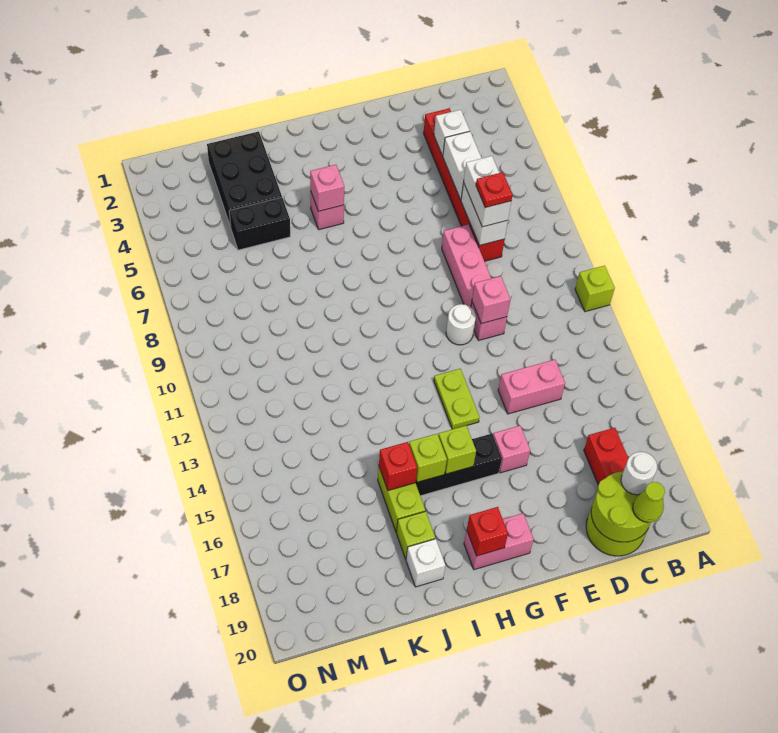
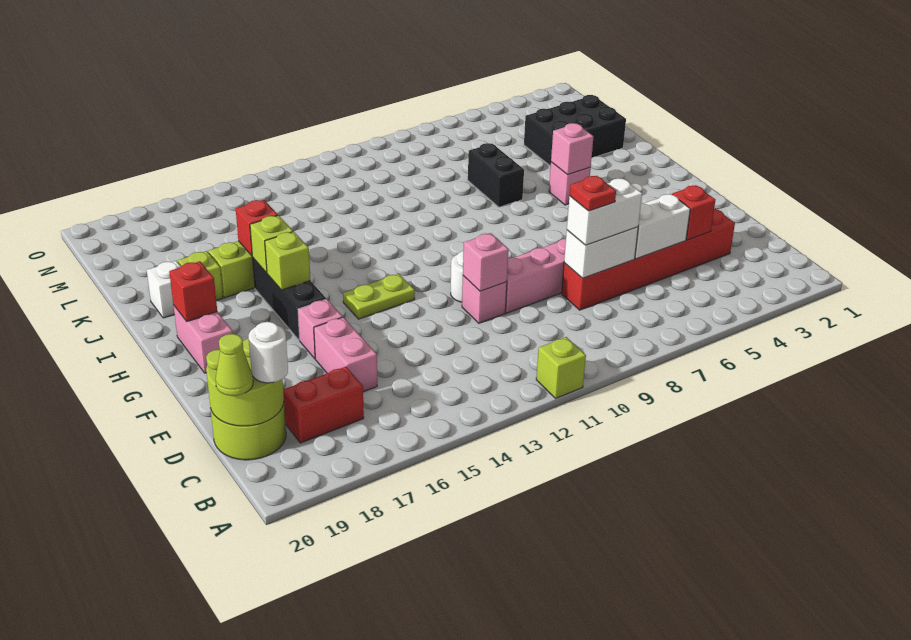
white brick D4 level 2 -> red brick D4 level 2
pink brick D14:E14 level 1 -> pink brick D16:E16 level 1
black brick K5:L5 level 1 -> black brick J7:K7 level 1

